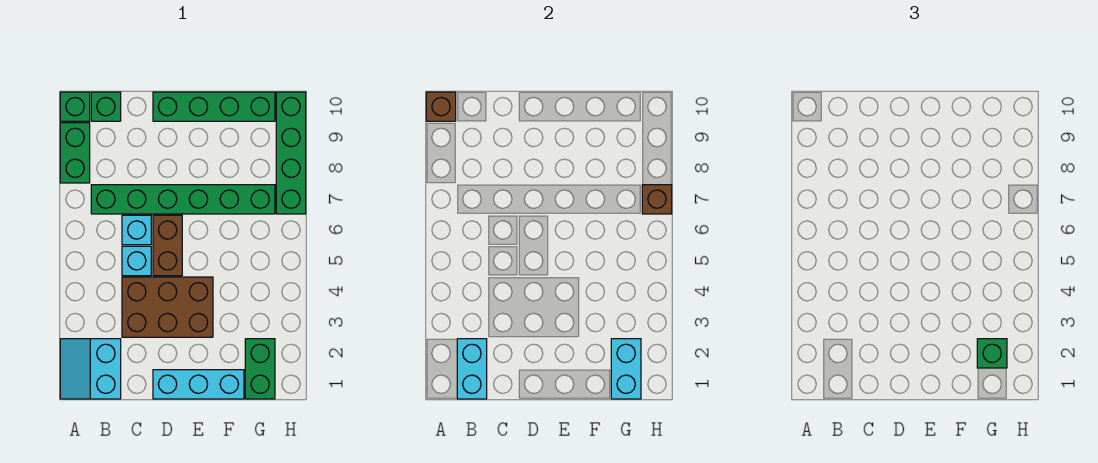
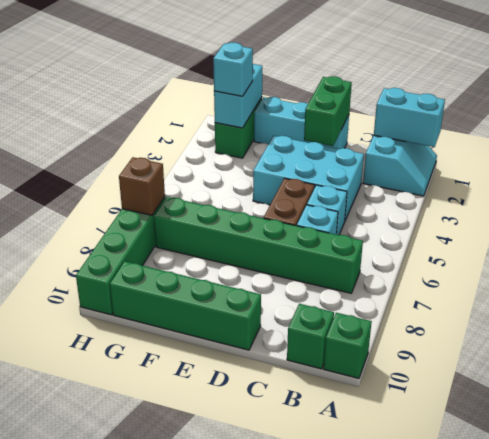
green brick A8:A9 level 1 -> green brick D1:D2 level 2
brown brick A10 level 2 -> none
cyan brick B1:B2 level 2 -> cyan brick A1:B1 level 2
brown brick C3:E4 level 1 -> cyan brick C3:E4 level 1
green brick G2 level 3 -> cyan brick G2 level 3

